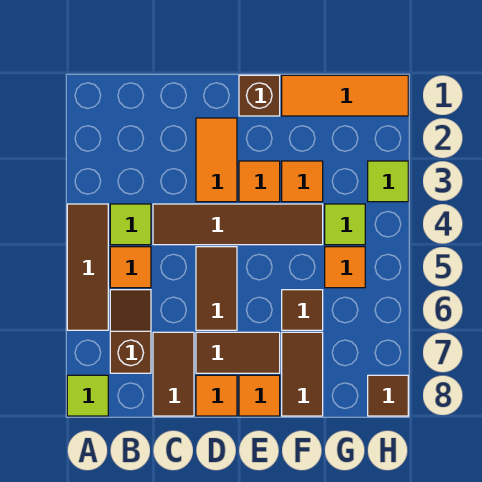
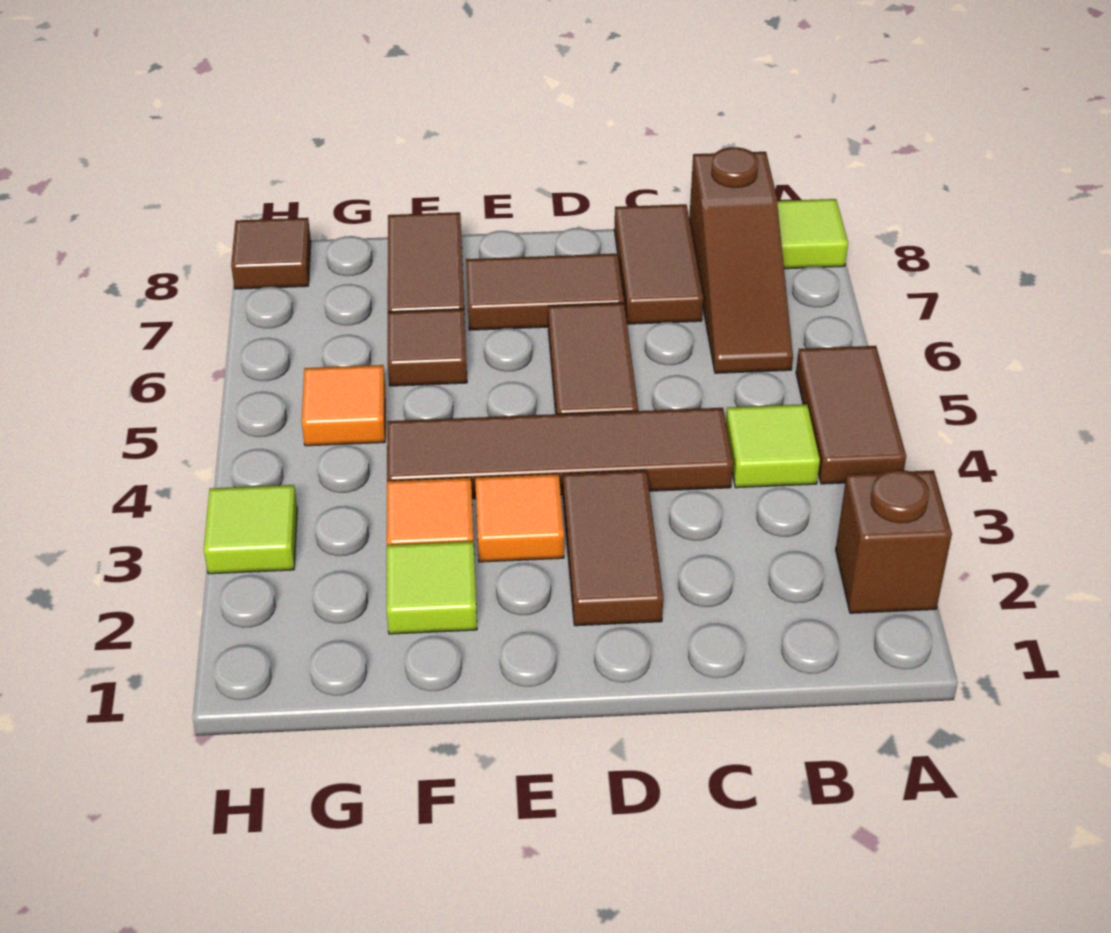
brown tile A4:A6 level 1 -> brown tile A4:A5 level 1
orange tile B5 level 1 -> none
brown slope B6:B7 level 1 top 7 -> brown slope B6:B8 level 1 top 8
orange tile D2:D3 level 1 -> brown tile D2:D3 level 1
orange tile D8 level 1 -> none
brown brick E1 level 1 -> brown brick A2 level 1
orange tile E8 level 1 -> none
orange tile F1:H1 level 1 -> none
lime tile G4 level 1 -> lime tile F2 level 1

